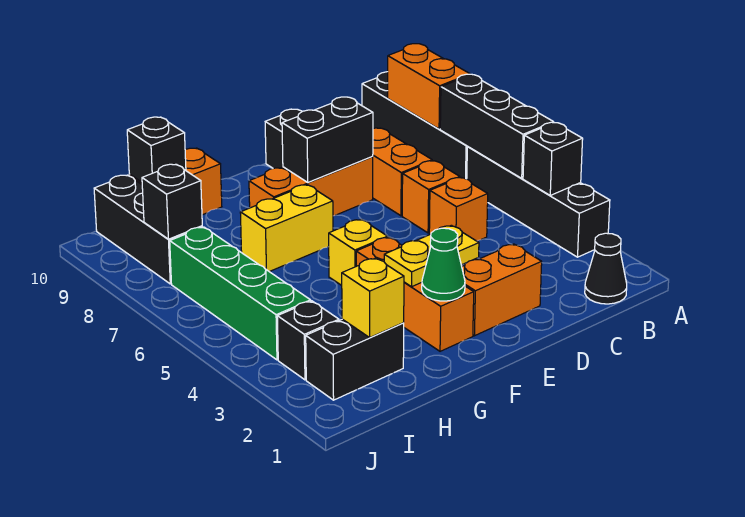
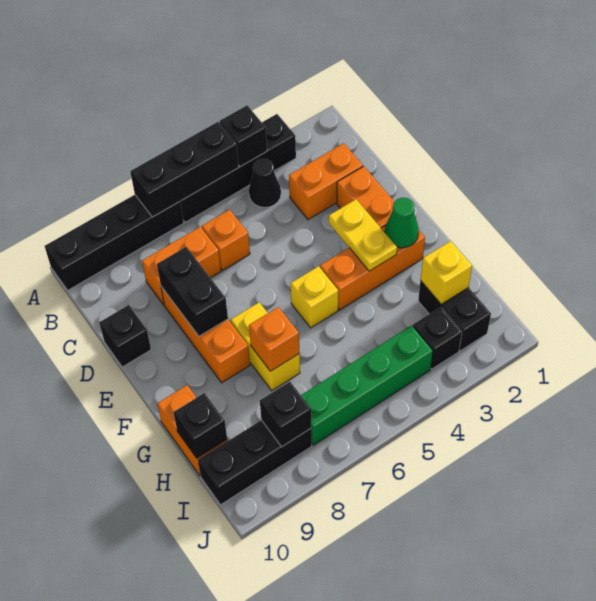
orange brick A8:A9 level 2 -> orange brick C2:C3 level 1
black cone B1 level 1 -> black cone B4 level 1
orange brick C5 level 1 -> orange brick G7 level 2

